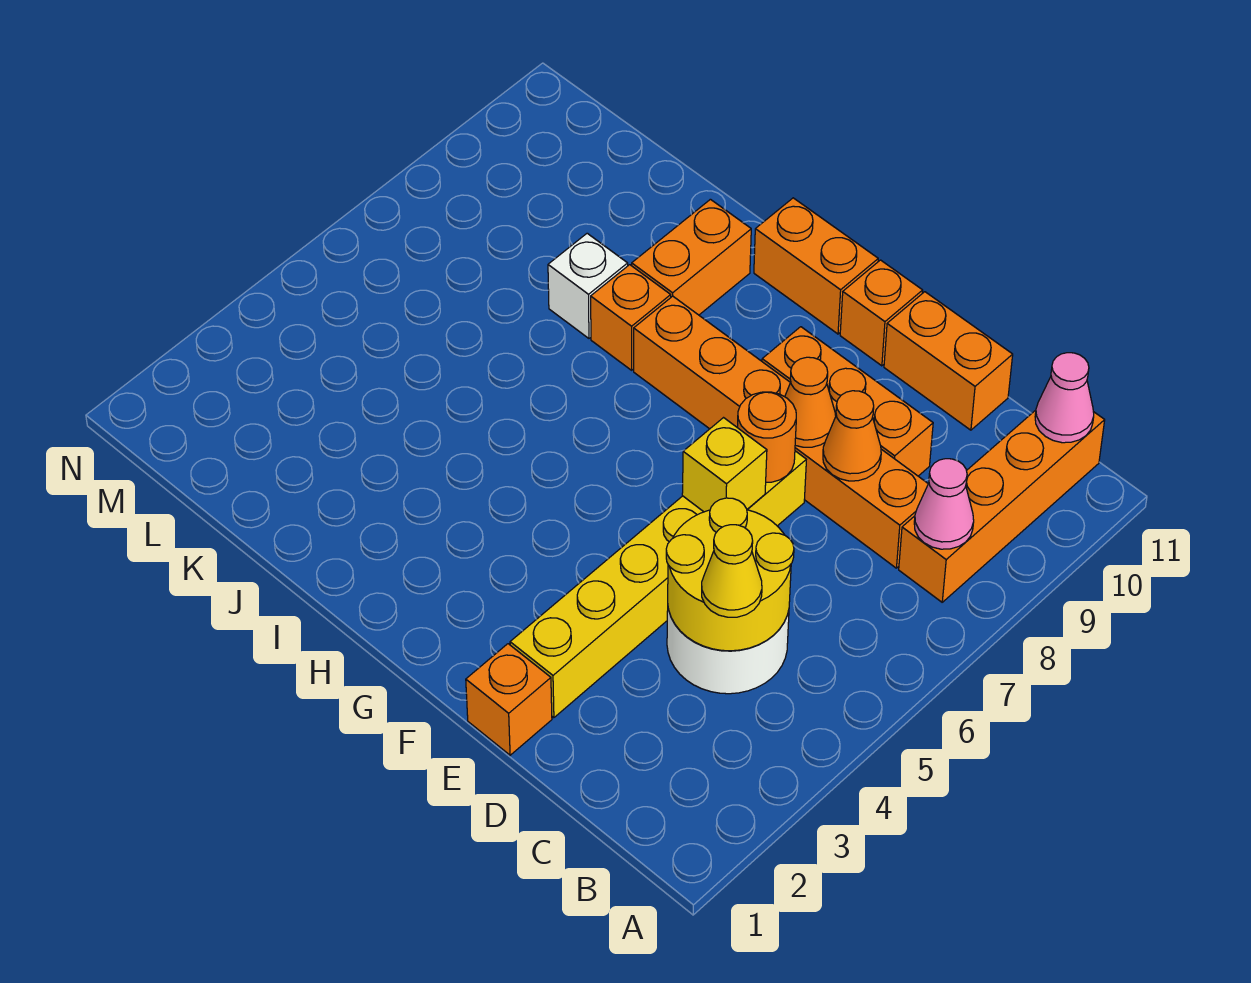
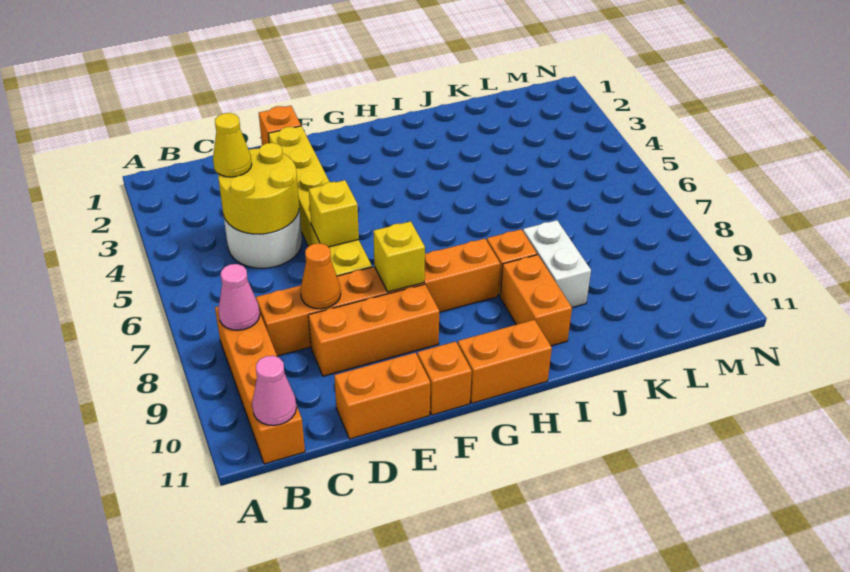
orange round brick E7 level 2 -> none
orange cone E8 level 2 -> none
none -> yellow brick F8 level 2
white brick J8 level 1 -> white brick J8:J9 level 1

